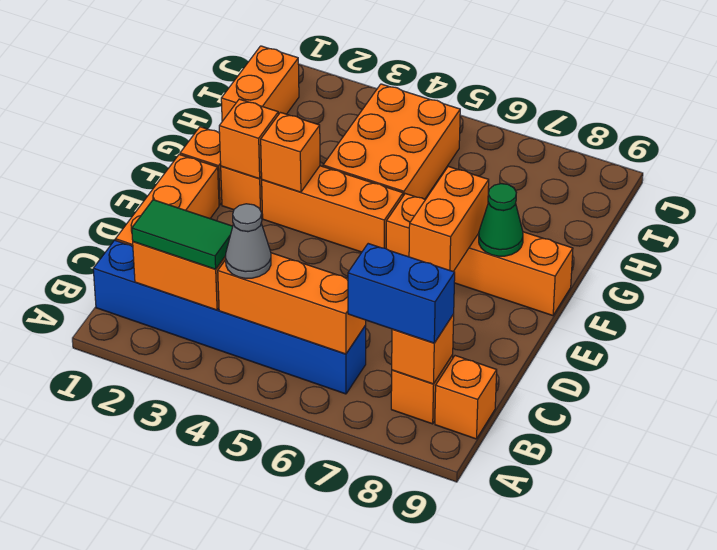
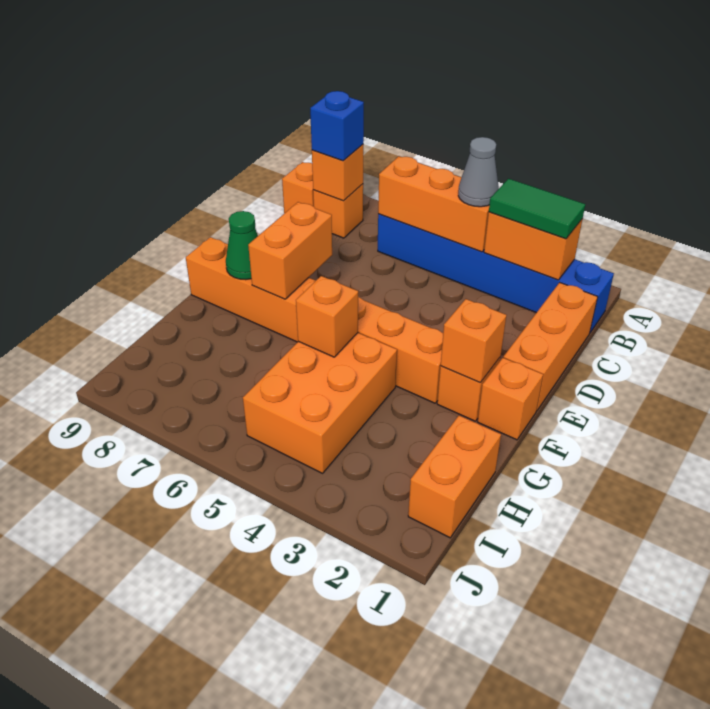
blue brick B7:B8 level 3 -> blue brick B8 level 3
orange brick F3 level 2 -> orange brick G5 level 2

